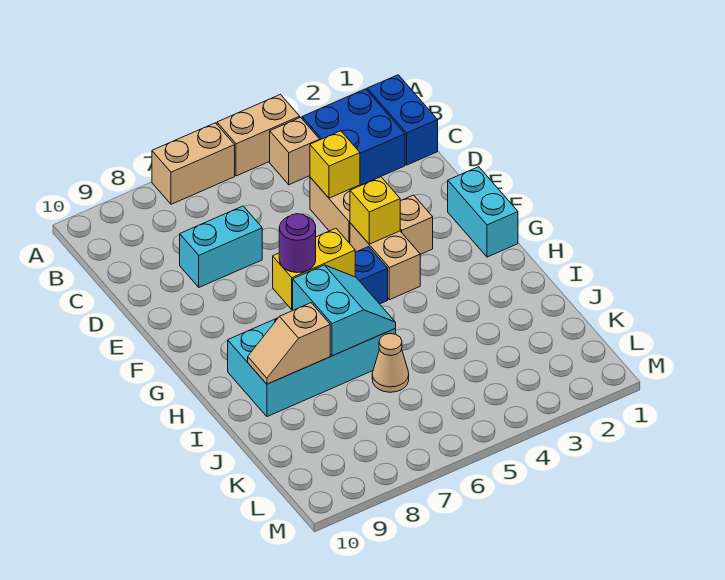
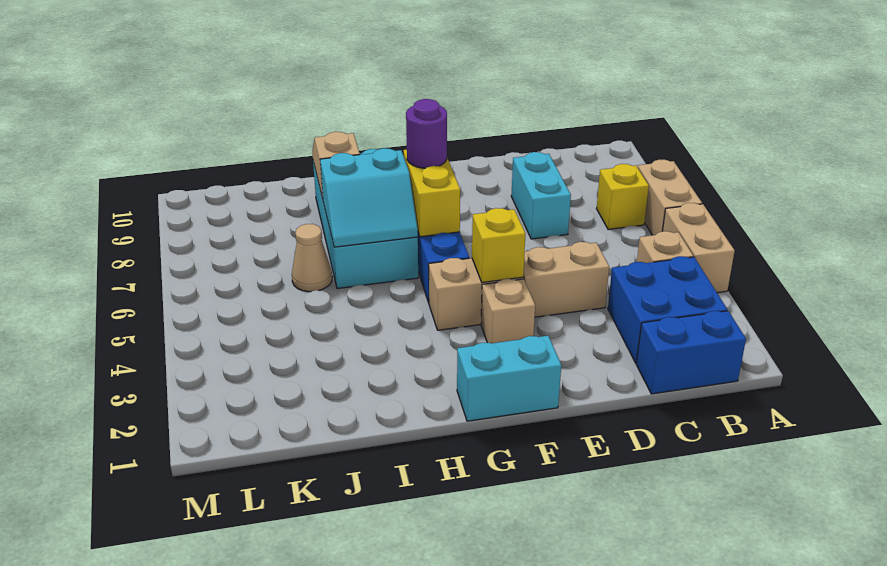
yellow brick D4 level 2 -> yellow brick B7 level 1

